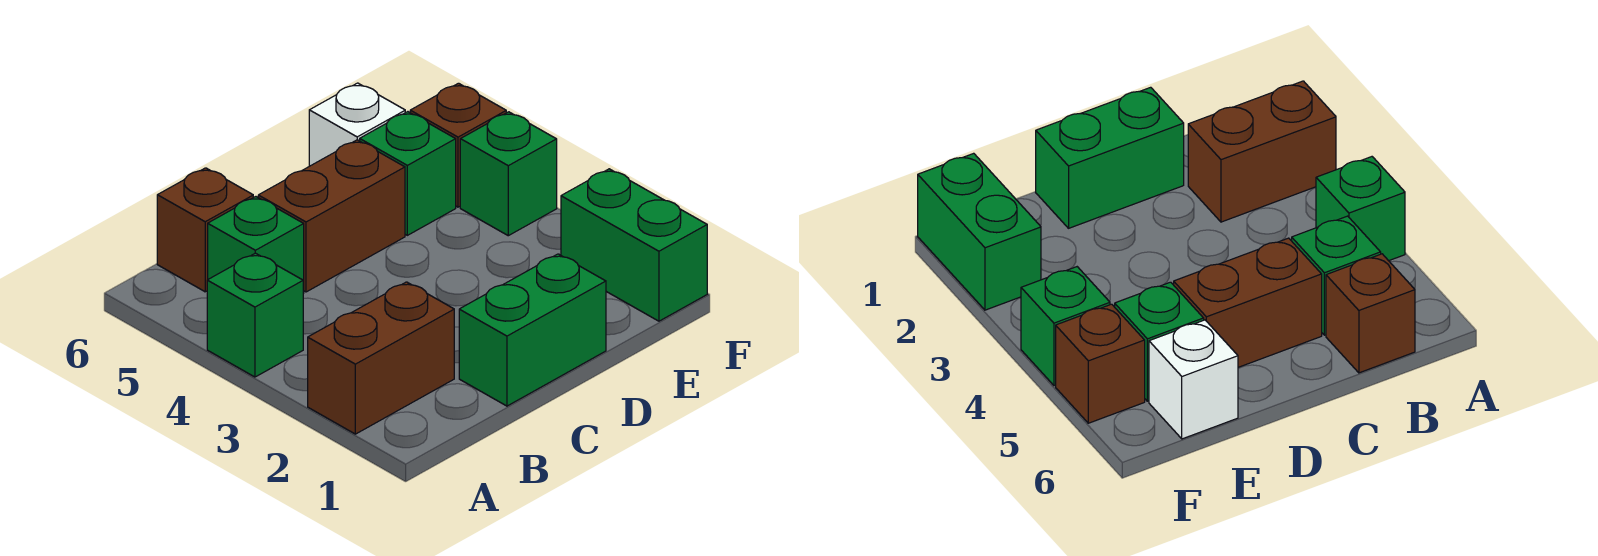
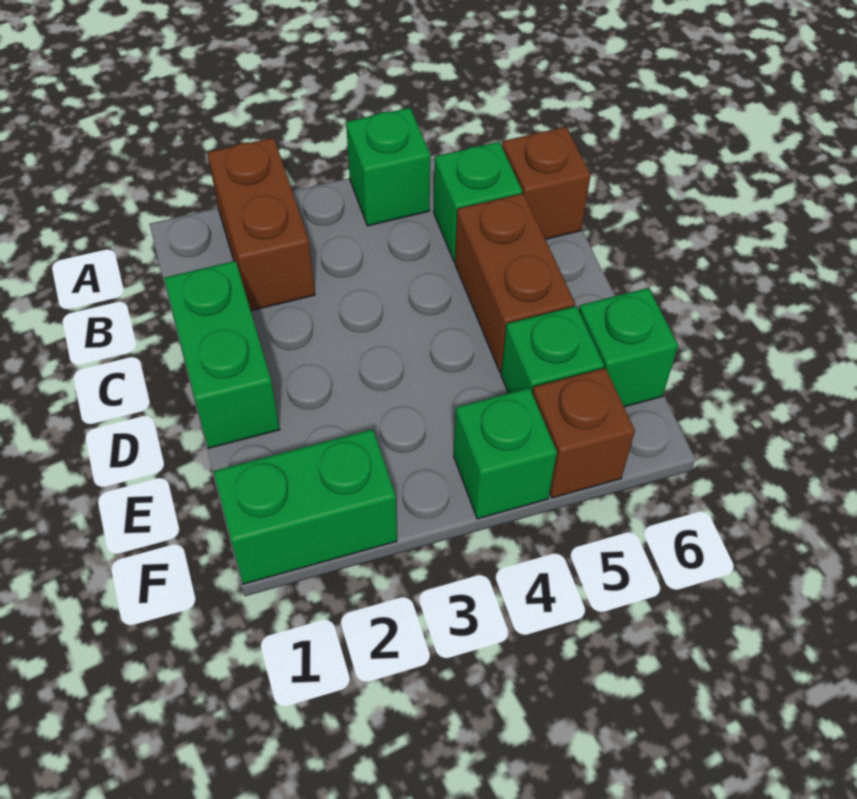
white brick E6 level 1 -> green brick E6 level 1

